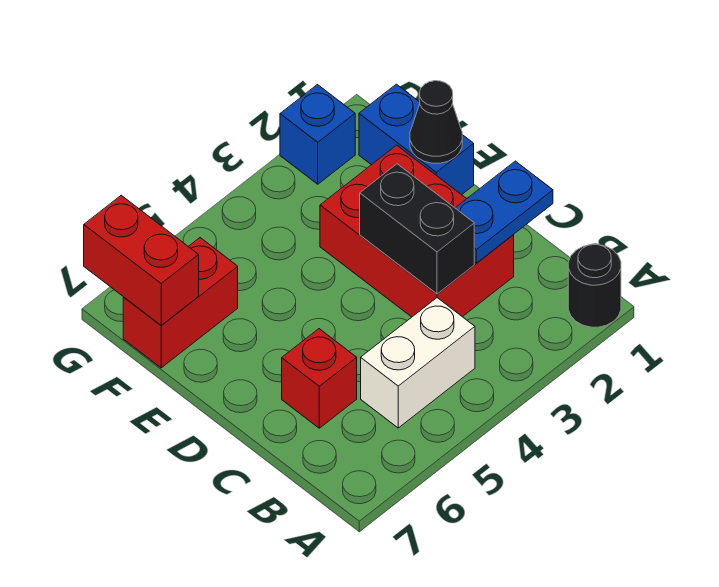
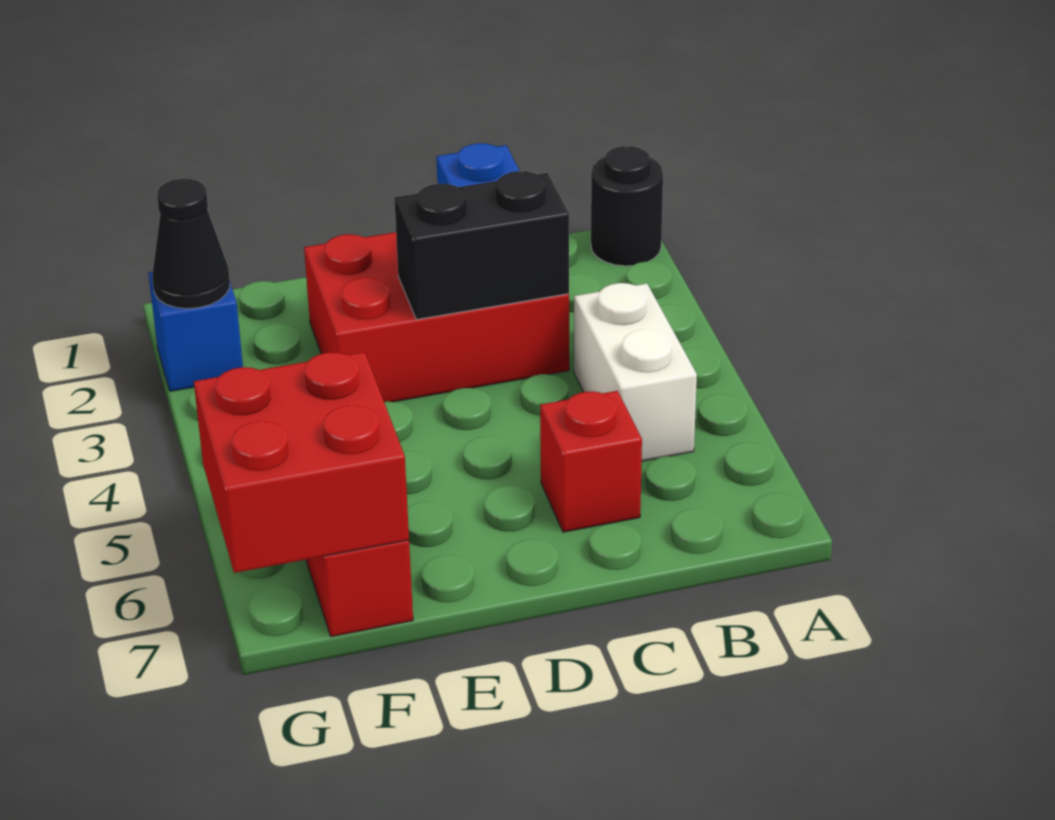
blue brick E1:F1 level 1 -> none
black cone E1 level 2 -> black cone G2 level 2
red brick F7:G7 level 2 -> red brick F6:G7 level 2

